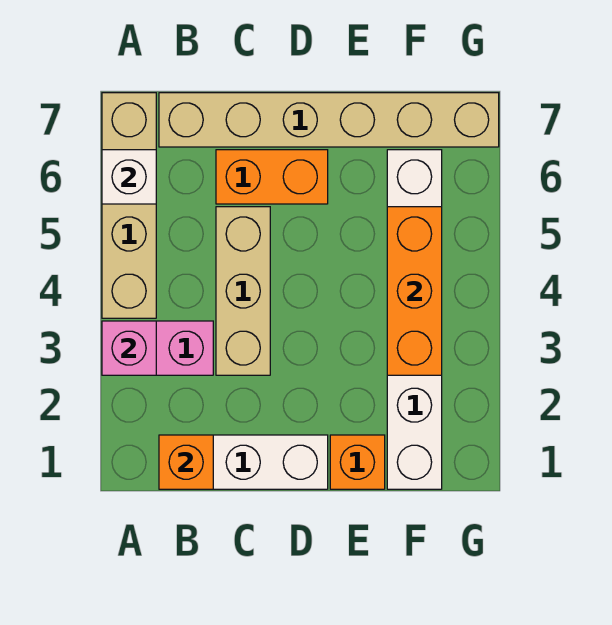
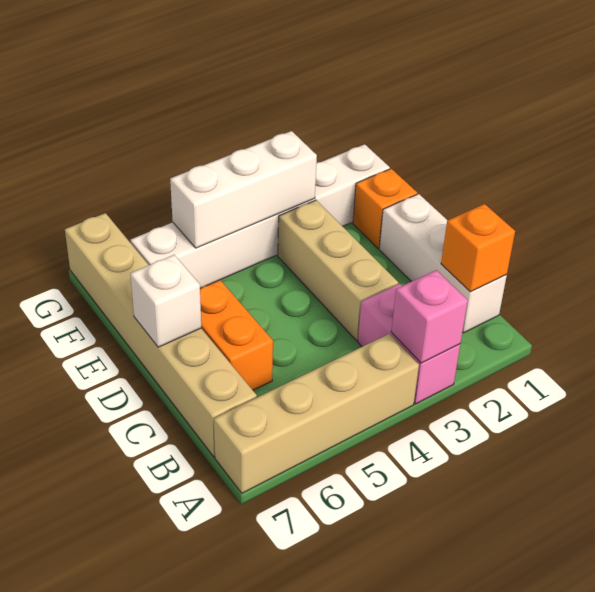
white brick A6 level 2 -> white brick D7 level 2
tan brick C3:C5 level 1 -> tan brick C3:E3 level 1
orange brick F3:F5 level 2 -> white brick F3:F5 level 2

